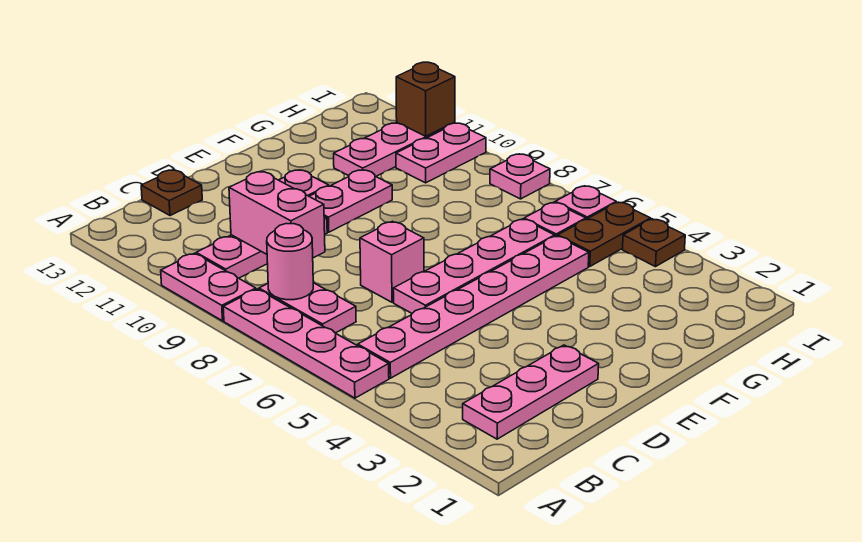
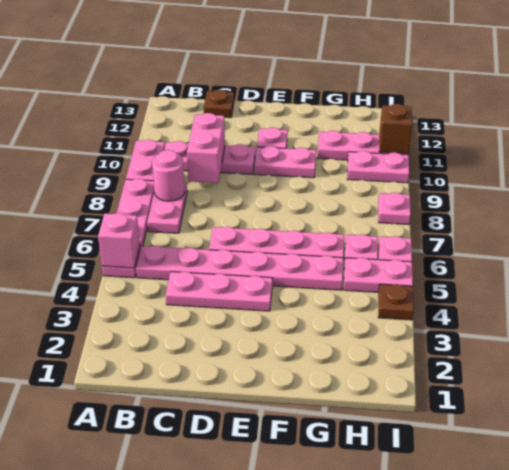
pink plate B2:D2 level 1 -> pink plate C4:E4 level 1
pink brick D7 level 1 -> pink brick A5 level 2
brown plate H5:I5 level 1 -> pink plate H5:I5 level 1

